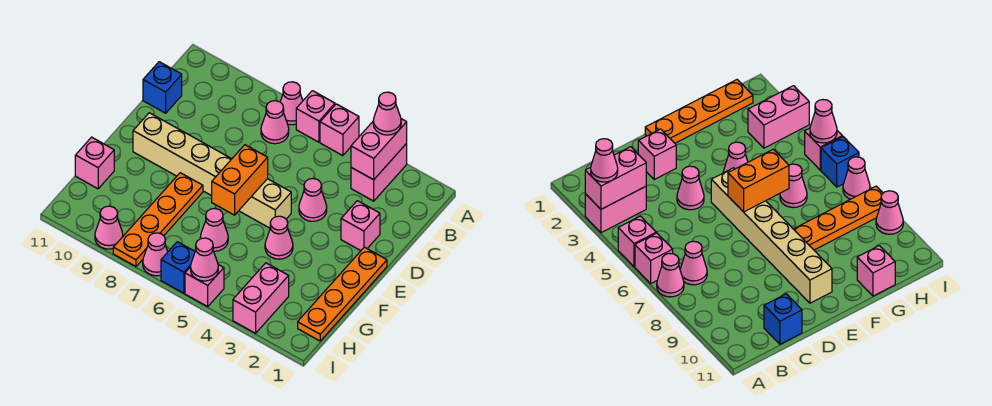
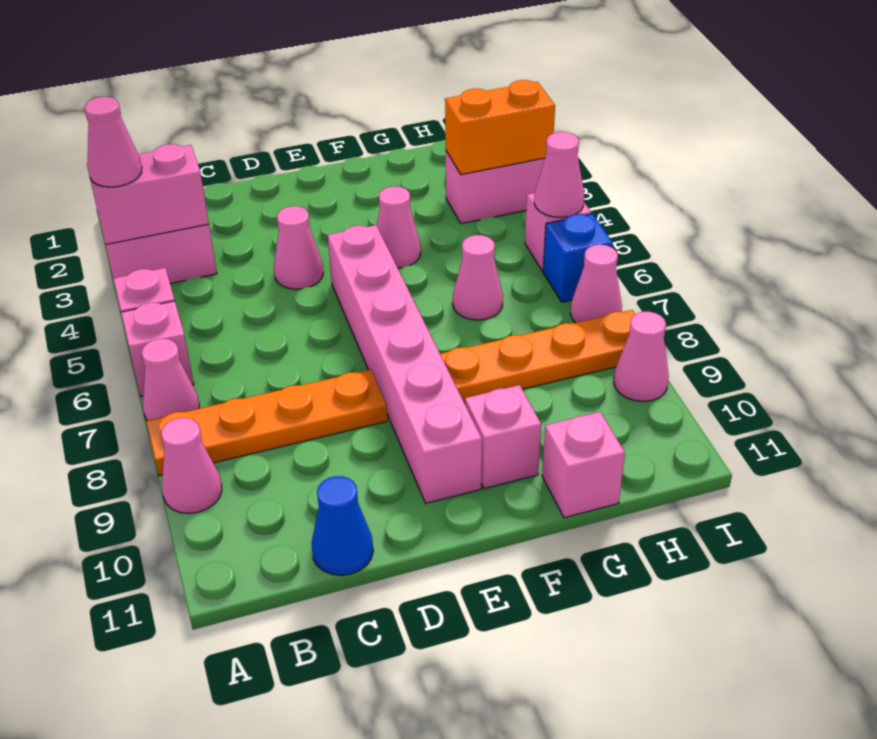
pink cone B7 level 1 -> pink cone A9 level 1
blue brick C11 level 1 -> blue cone C11 level 1
pink brick D2 level 1 -> pink brick F10 level 1
orange plate E1:H1 level 1 -> orange plate A8:D8 level 1
tan brick E5:E10 level 1 -> pink brick E5:E10 level 1
orange brick E6:F6 level 2 -> orange brick H3:I3 level 2

